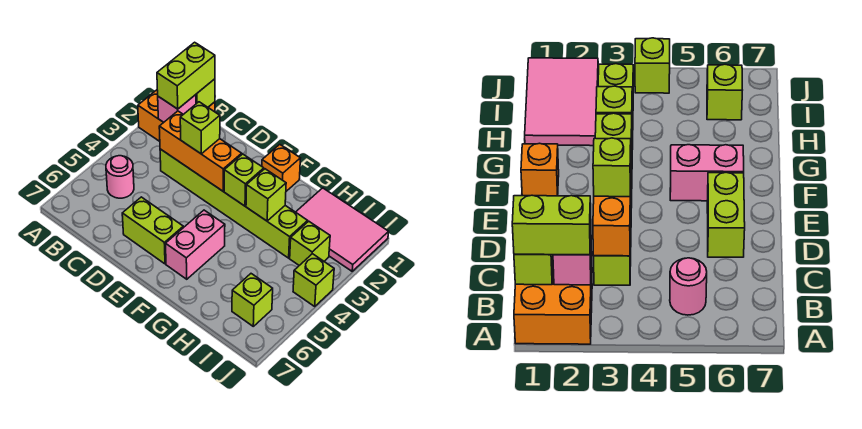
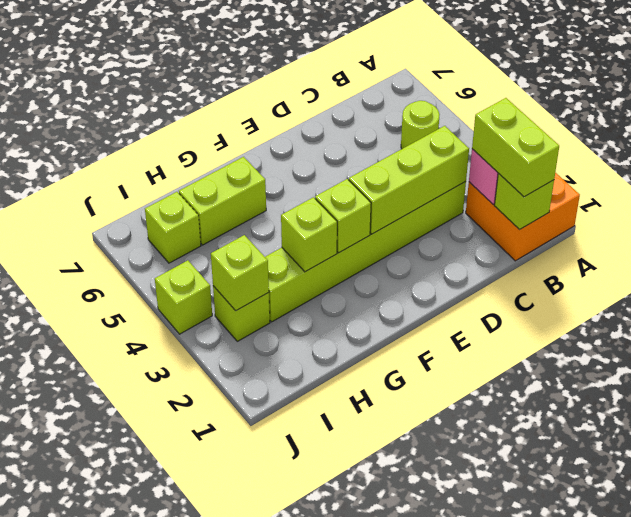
pink round brick B5 level 1 -> lime round brick B5 level 1
orange brick C3:E3 level 2 -> lime brick C3:E3 level 2
lime brick D3 level 3 -> lime brick I3 level 2
lime brick D6:E6 level 1 -> lime brick G6:H6 level 1
orange brick F1 level 1 -> none
pink brick F5:F6 level 1 -> none
pink tile H1:J2 level 1 -> none

